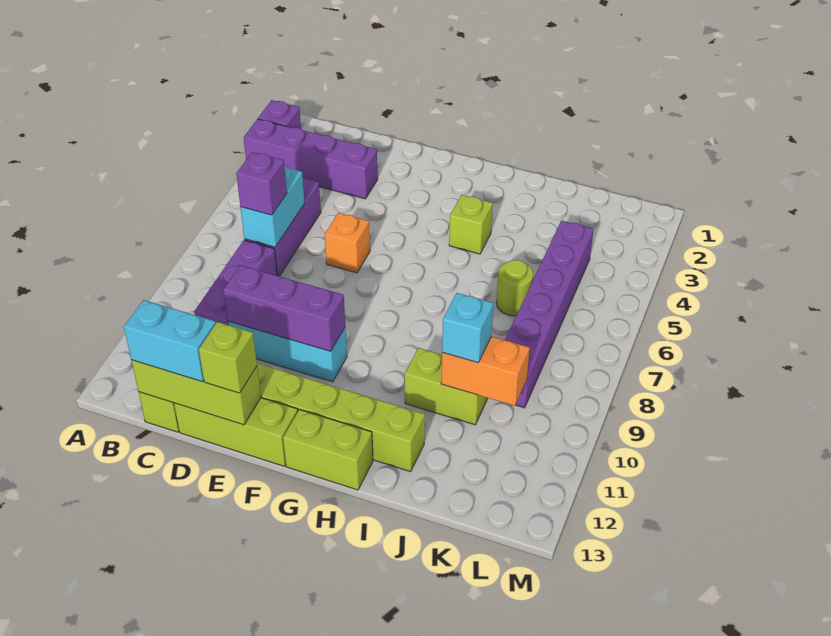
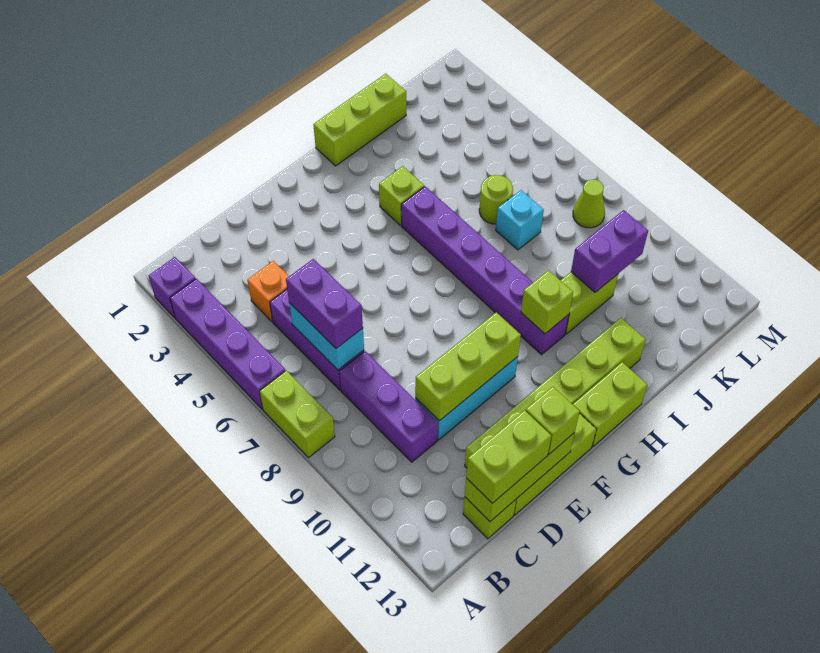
purple brick A3:D3 level 1 -> purple brick A3:A6 level 1
none -> lime brick A7:A8 level 1
purple brick C7 level 3 -> purple brick C6:C7 level 3
cyan brick C13:D13 level 3 -> lime brick C13:D13 level 3
purple brick D10:F10 level 2 -> lime brick D10:F10 level 2
orange brick E6 level 1 -> orange brick C4 level 1
none -> lime brick H1:J1 level 1
none -> lime brick H10 level 2
orange brick J10:K10 level 2 -> purple brick J10:K10 level 2
cyan brick J10 level 3 -> cyan brick J7 level 1
purple brick K4:K9 level 1 -> purple brick H5:H10 level 1
none -> lime cone L8 level 1

